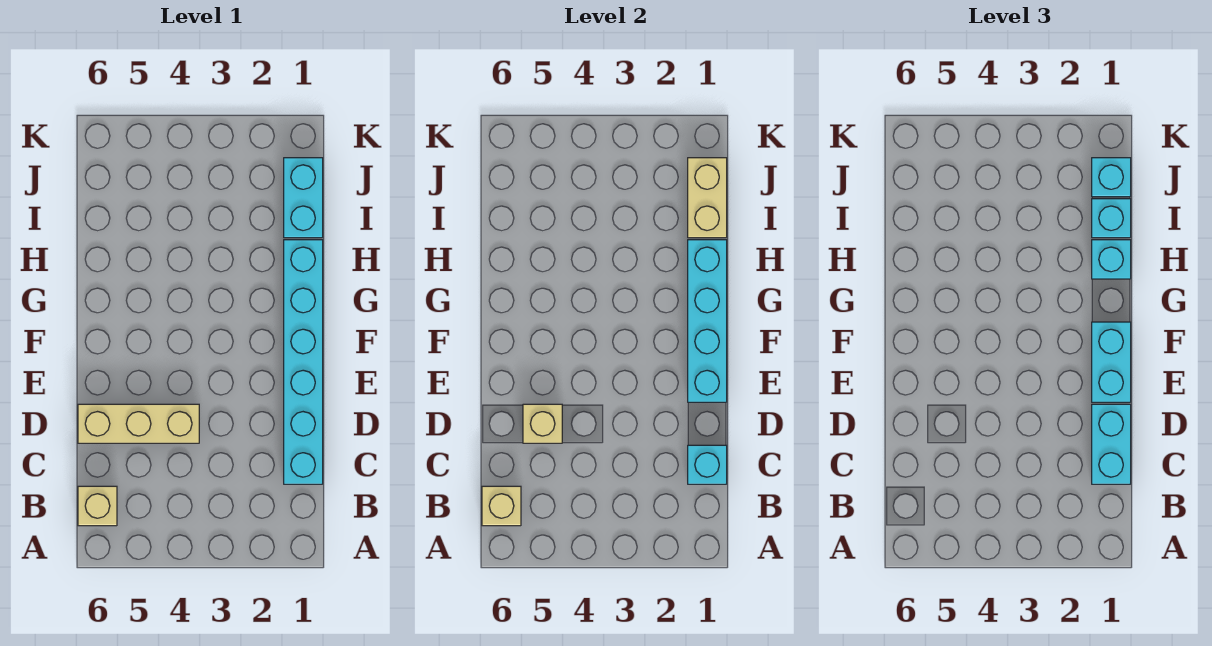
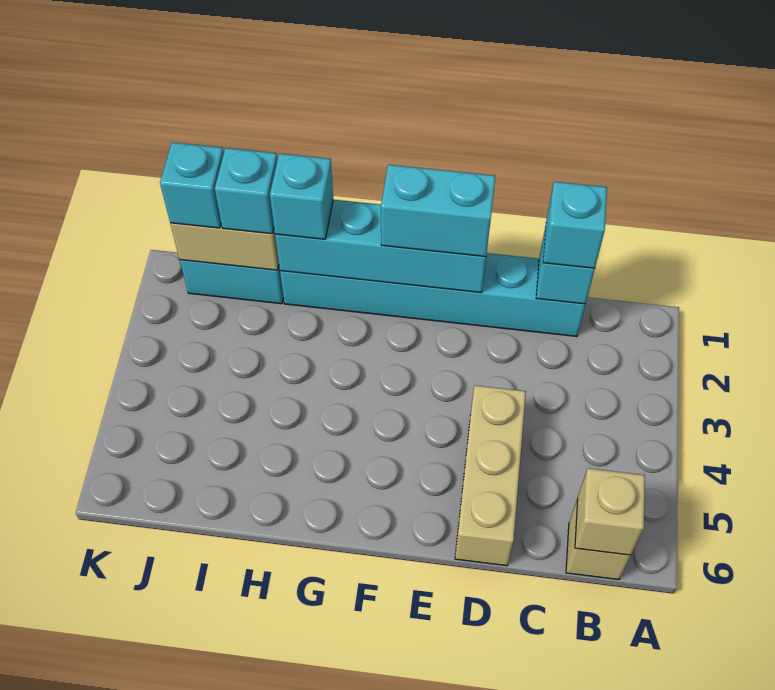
cyan brick C1:D1 level 3 -> cyan brick C1 level 3
tan brick D5 level 2 -> none

